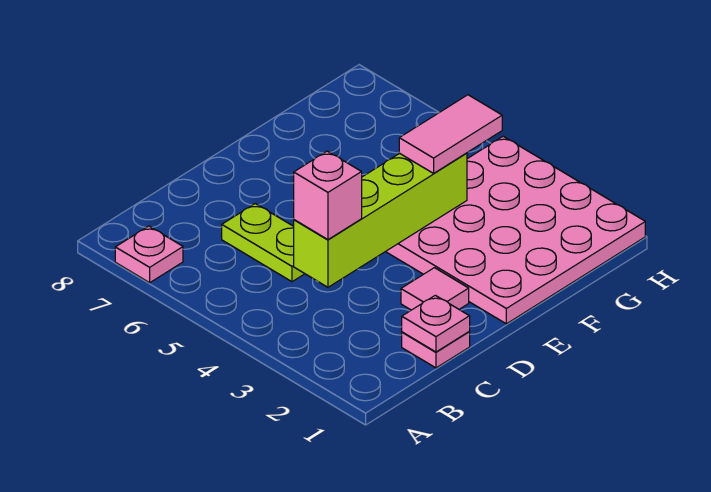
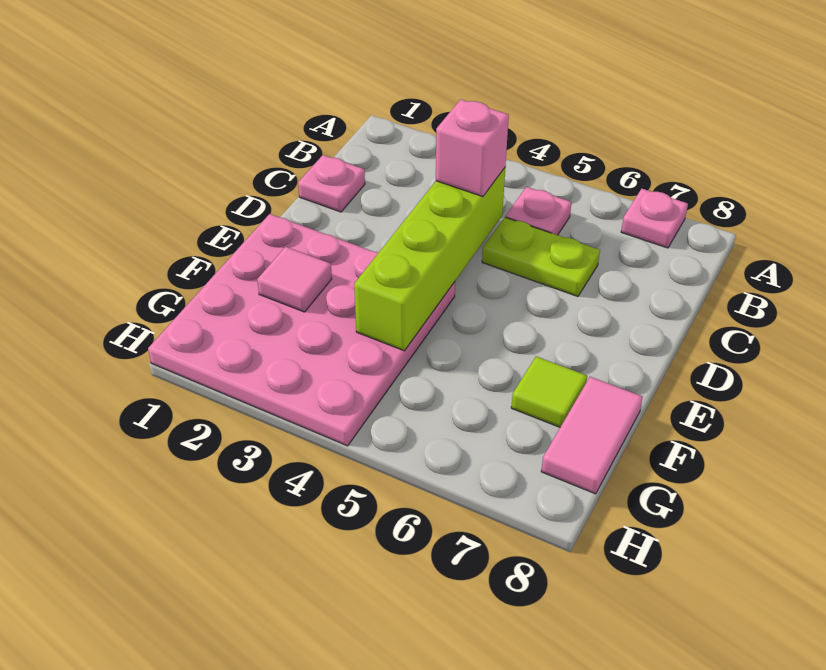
pink plate C1 level 2 -> pink plate B5 level 1
pink tile D2 level 1 -> pink tile F2 level 2
pink tile F4:G4 level 3 -> pink tile F8:G8 level 1
none -> lime tile F7 level 1

